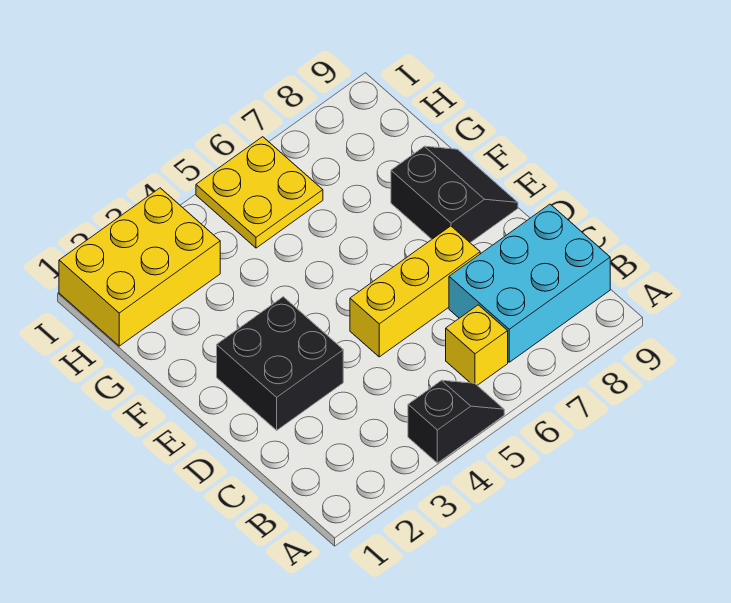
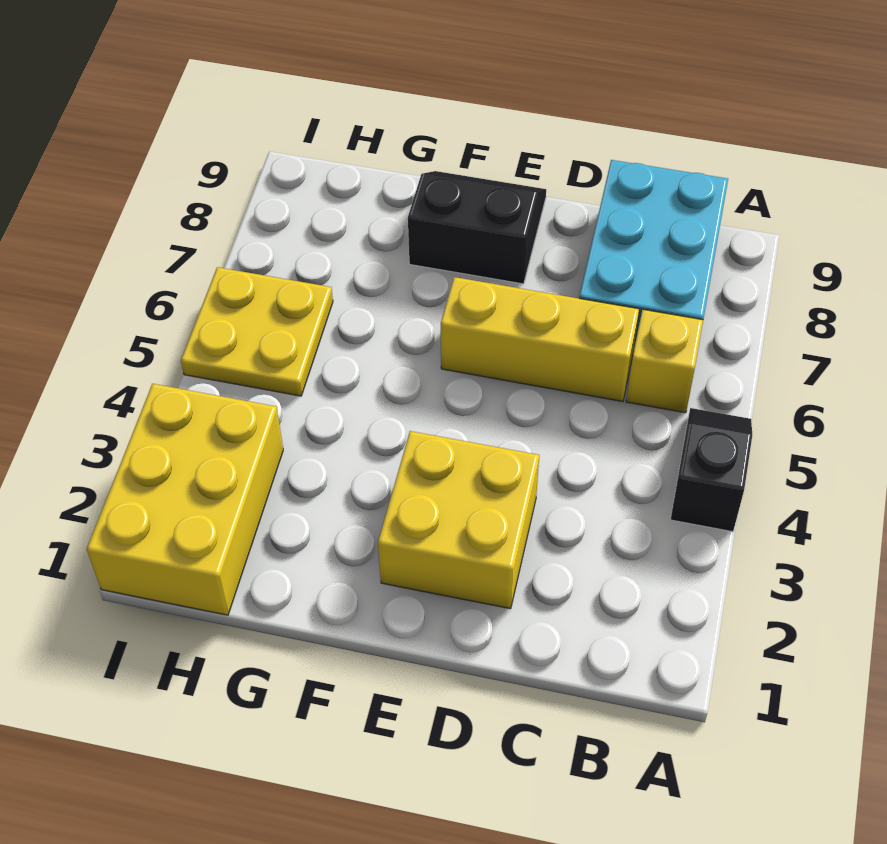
black brick D2:E3 level 1 -> yellow brick D2:E3 level 1
yellow brick D5:D7 level 1 -> yellow brick C6:E6 level 1

